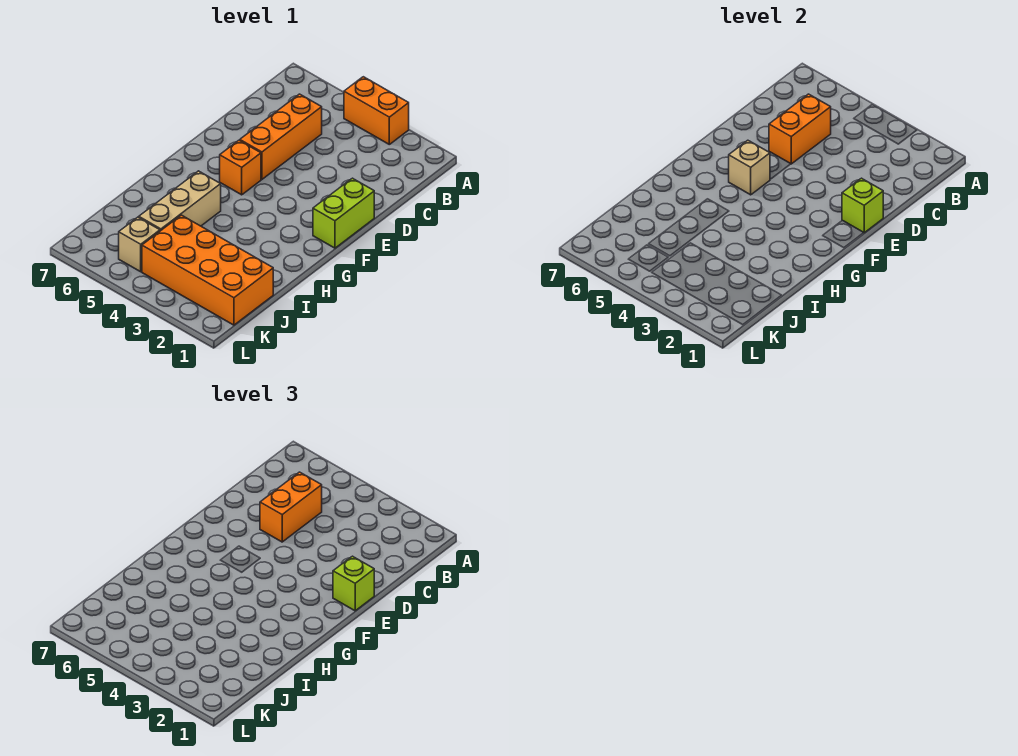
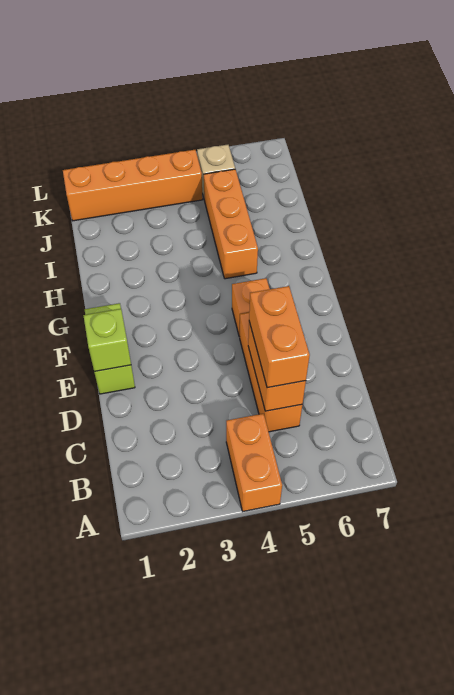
orange brick A3:A4 level 1 -> orange brick A4:B4 level 1
lime brick E1 level 3 -> none
tan brick F5 level 2 -> none
tan brick H5:J5 level 1 -> orange brick H5:J5 level 1
orange brick J1:K4 level 1 -> orange brick K1:K4 level 1

